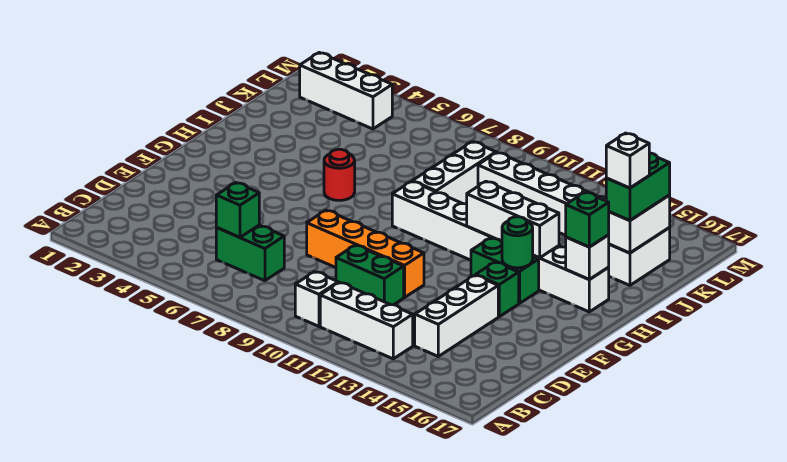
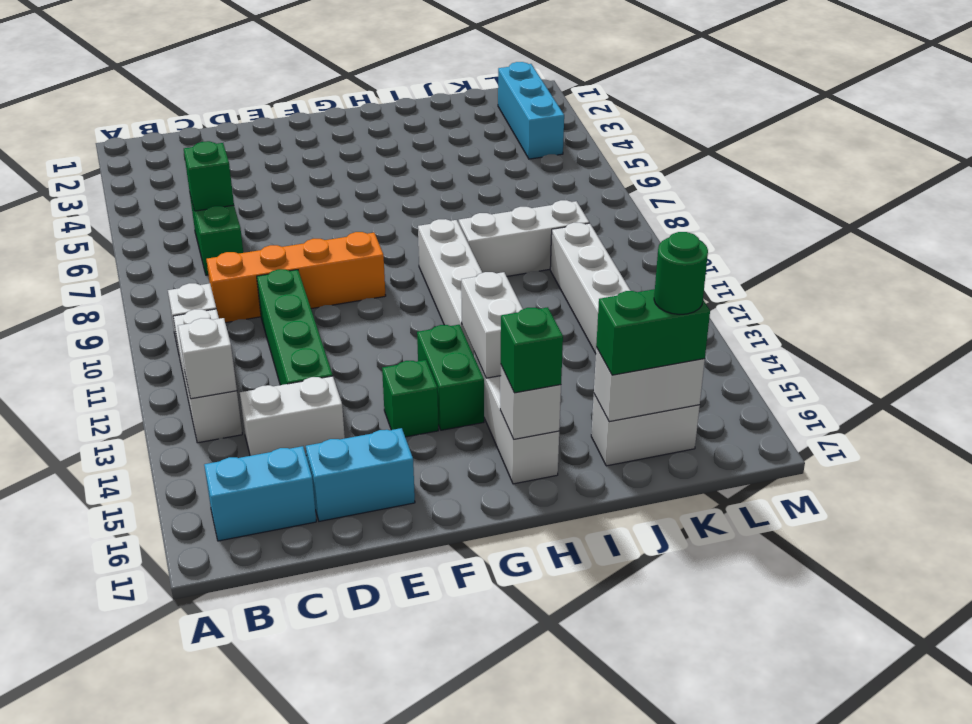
none -> cyan brick B16:C16 level 1
white brick C14:E14 level 1 -> white brick C14:D14 level 1
green brick D10:D11 level 1 -> green brick D10:D13 level 1
none -> cyan brick D16:E16 level 1
orange brick E8:E11 level 1 -> orange brick C9:F9 level 1
green round brick G14 level 2 -> green round brick K16 level 4
red round brick H6 level 1 -> none
white brick H12:H14 level 2 -> white brick H13:H14 level 2
white brick J16 level 4 -> white brick B13 level 2
white brick L2:L4 level 1 -> cyan brick L2:L4 level 1

